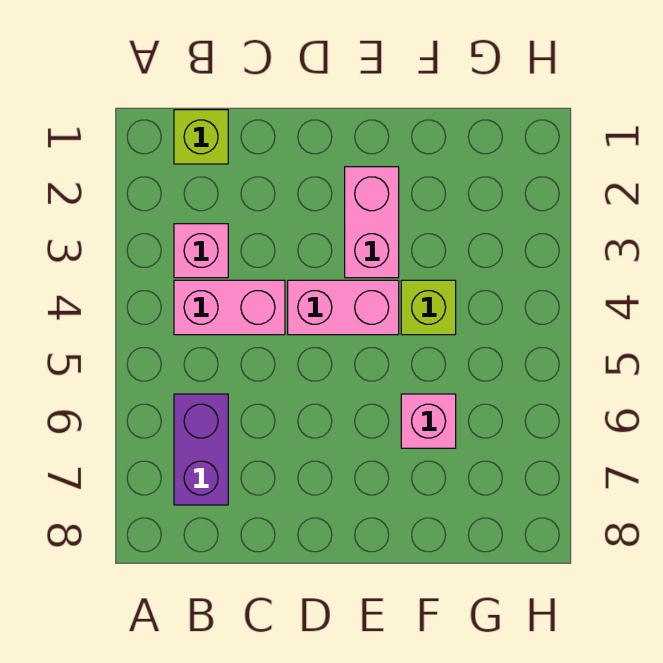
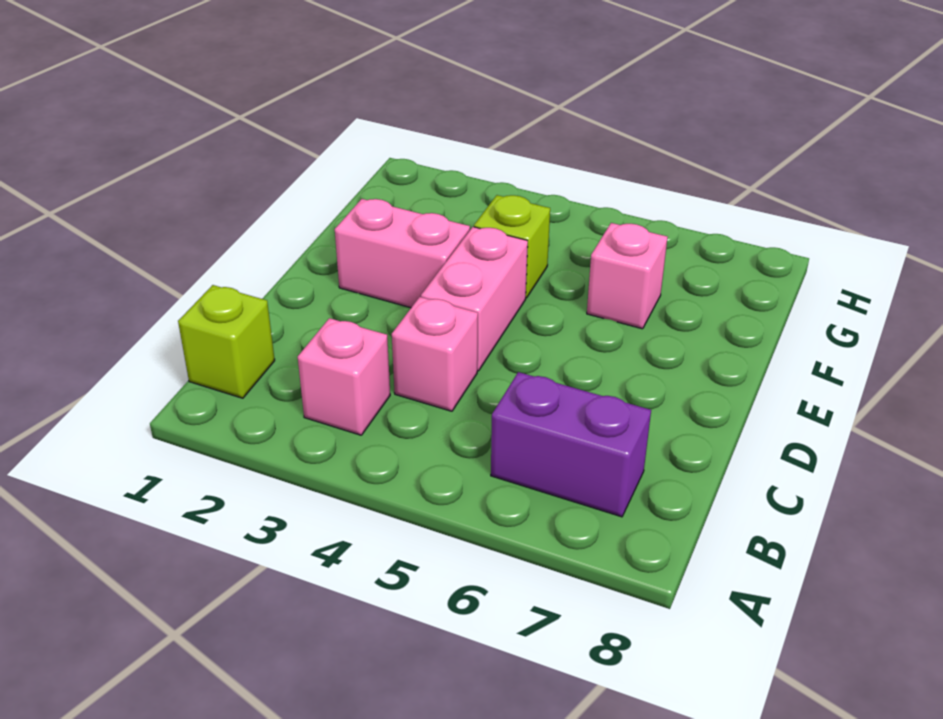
pink brick B4:C4 level 1 -> pink brick C4 level 1

